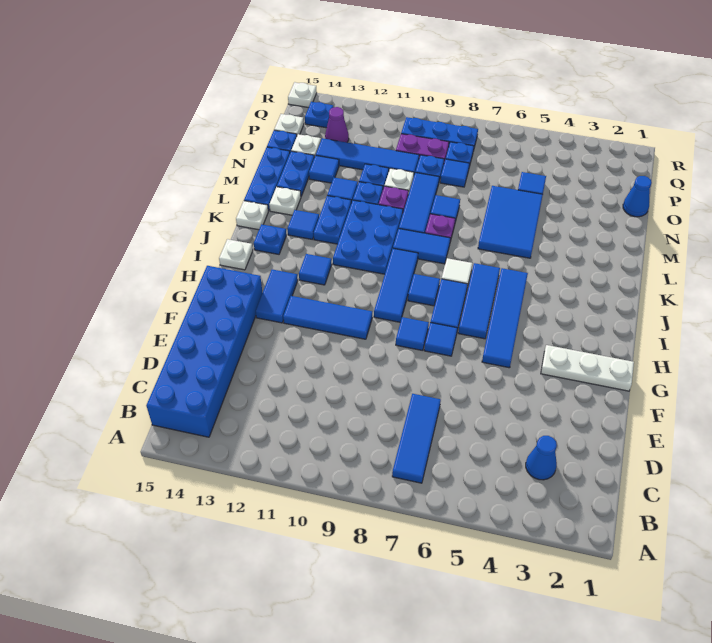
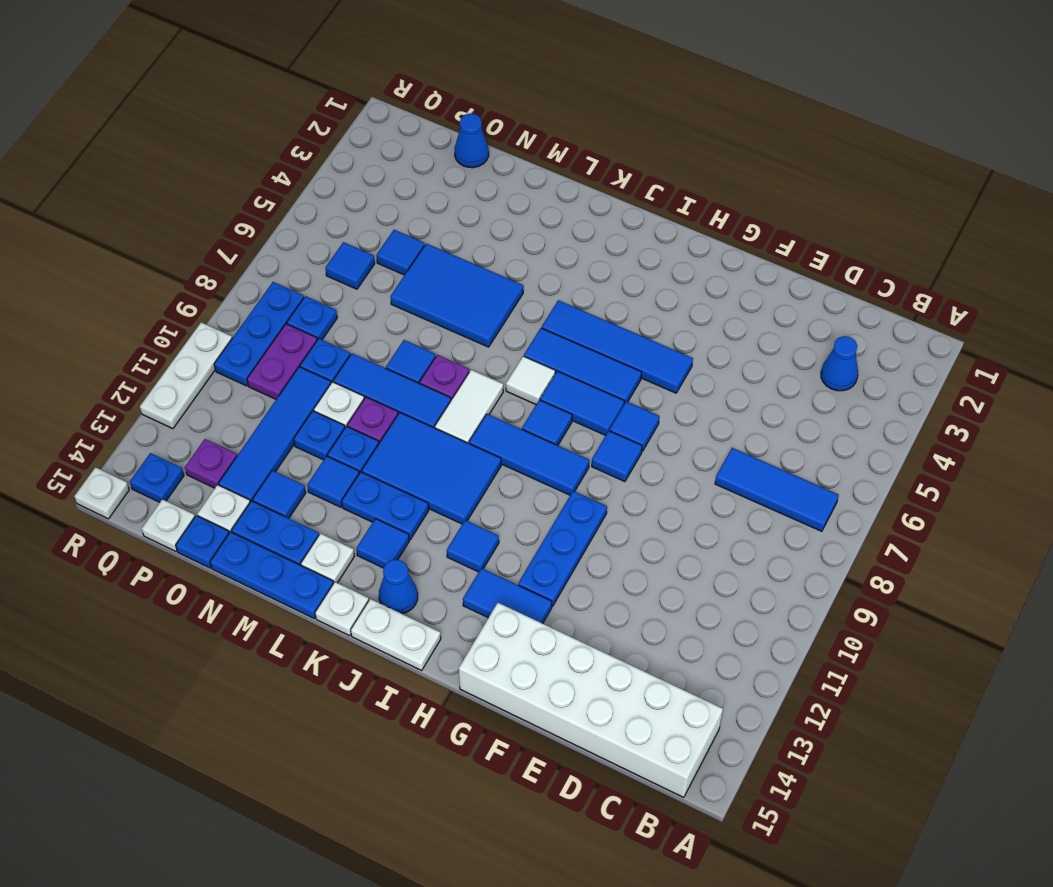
blue brick B14:G15 level 1 -> white brick B14:G15 level 1
white plate G1:G3 level 1 -> white plate R10:R12 level 1
blue tile G10:G12 level 1 -> blue plate G10:G12 level 1
white plate I15 level 1 -> white plate I15:J15 level 1
blue plate J10:L11 level 1 -> blue tile J10:L11 level 1
blue plate J14 level 1 -> blue cone J14 level 1
blue tile K8:K9 level 1 -> white tile K8:K9 level 1
blue tile O8 level 1 -> blue tile P6 level 1
purple cone P13 level 1 -> purple plate P13 level 1

